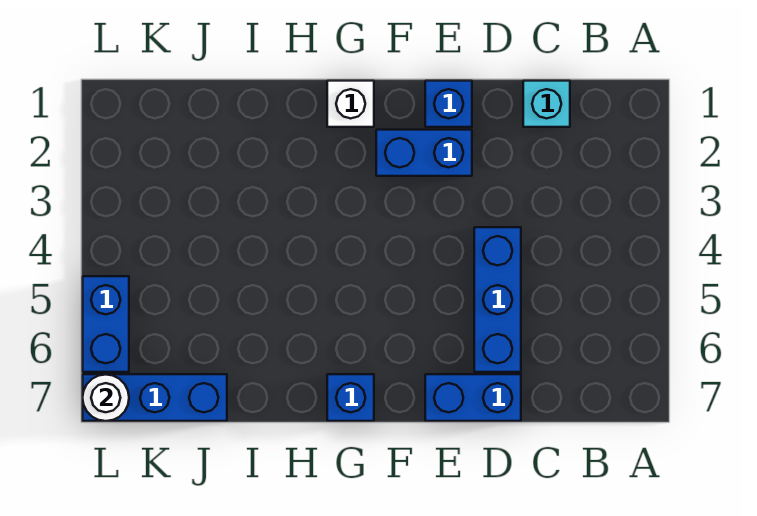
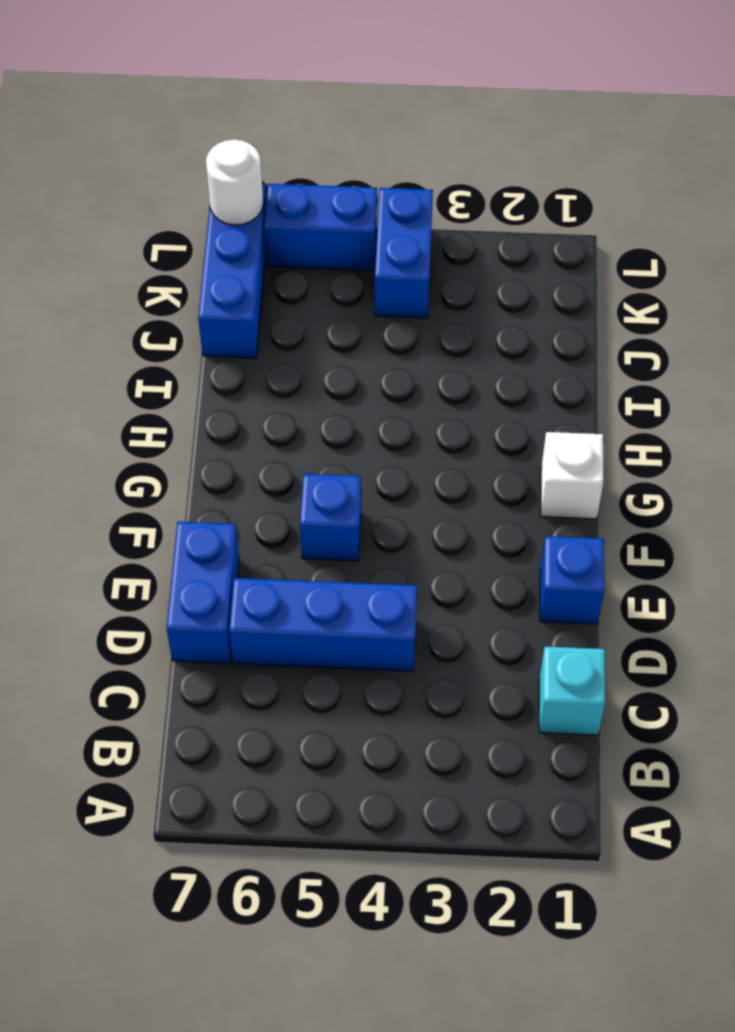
blue brick E2:F2 level 1 -> blue brick K4:L4 level 1
blue brick G7 level 1 -> blue brick F5 level 1

